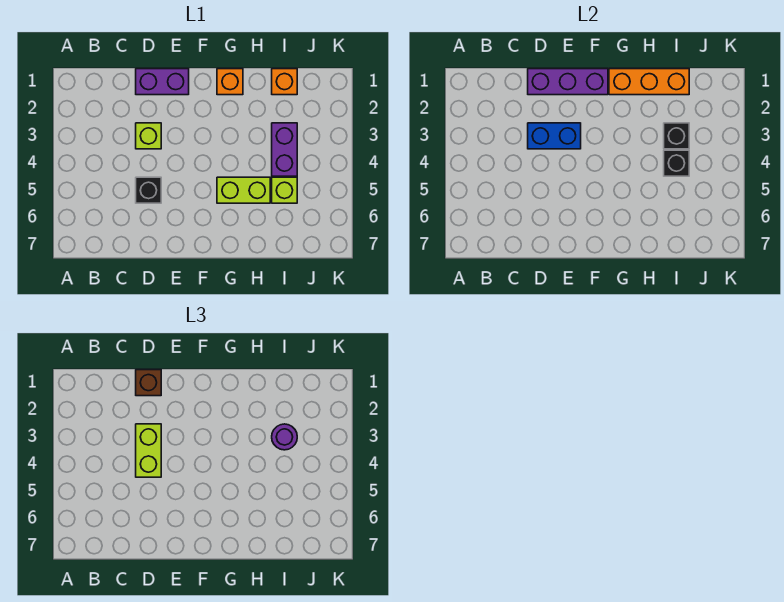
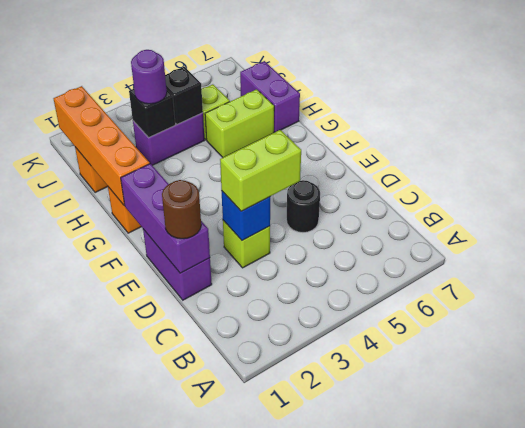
brown brick D1 level 3 -> brown round brick D1 level 3
blue brick D3:E3 level 2 -> blue brick D3 level 2
black brick D5 level 1 -> black round brick D5 level 1
orange brick G1:I1 level 2 -> orange brick G1:J1 level 2
lime brick G5:H5 level 1 -> lime brick H5:H6 level 1
none -> purple brick H7:I7 level 1

